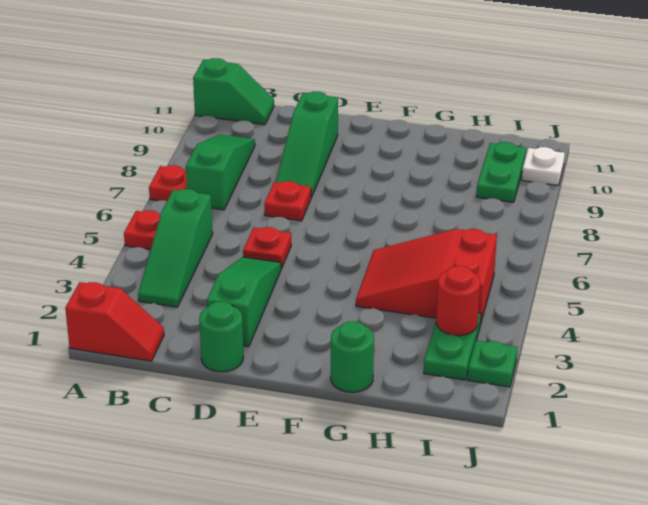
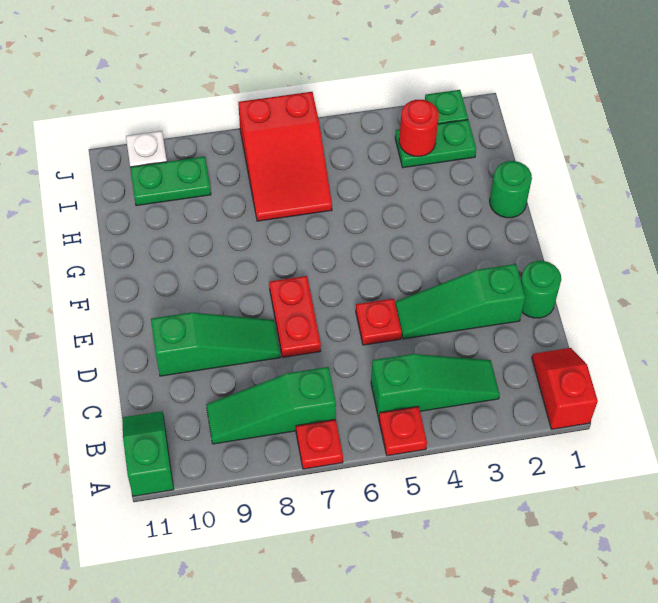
red plate D7 level 1 -> red plate D7:E7 level 1
red slope G4:I5 level 1 top I -> red slope H6:J7 level 1 top J

